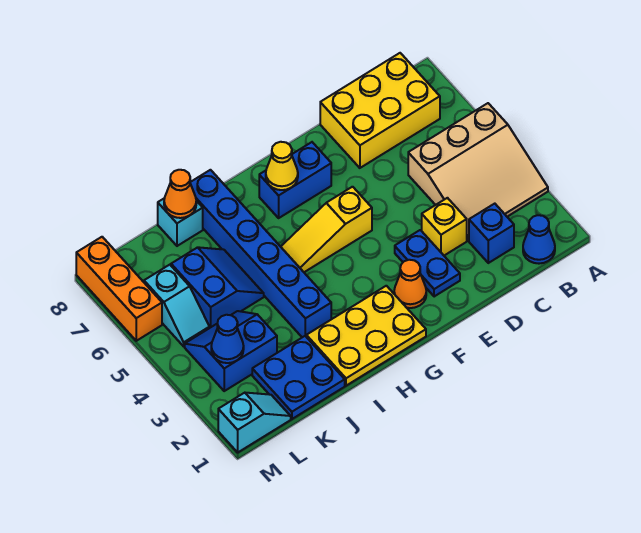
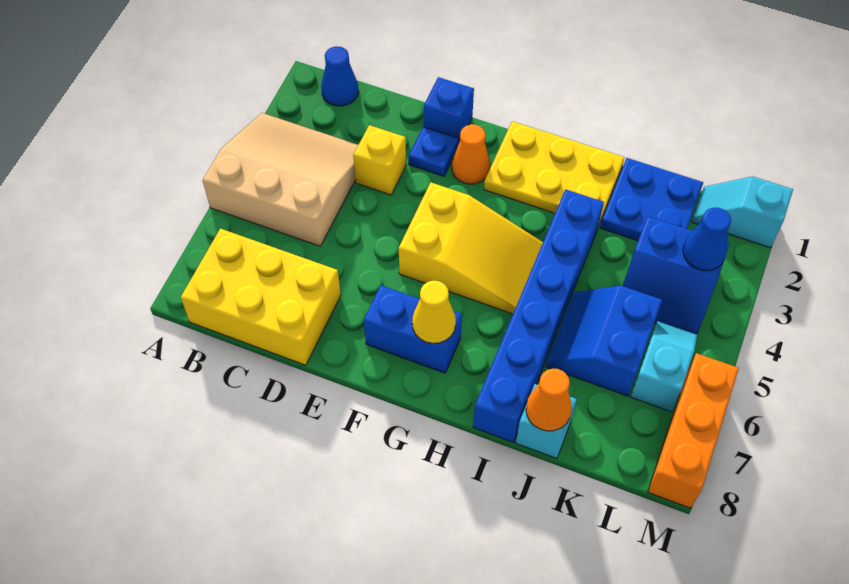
blue brick C2 level 1 -> blue brick E1 level 1
blue plate E2:E3 level 1 -> blue plate E2 level 1
yellow slope F5:H5 level 1 top F -> yellow slope F4:H5 level 1 top F

